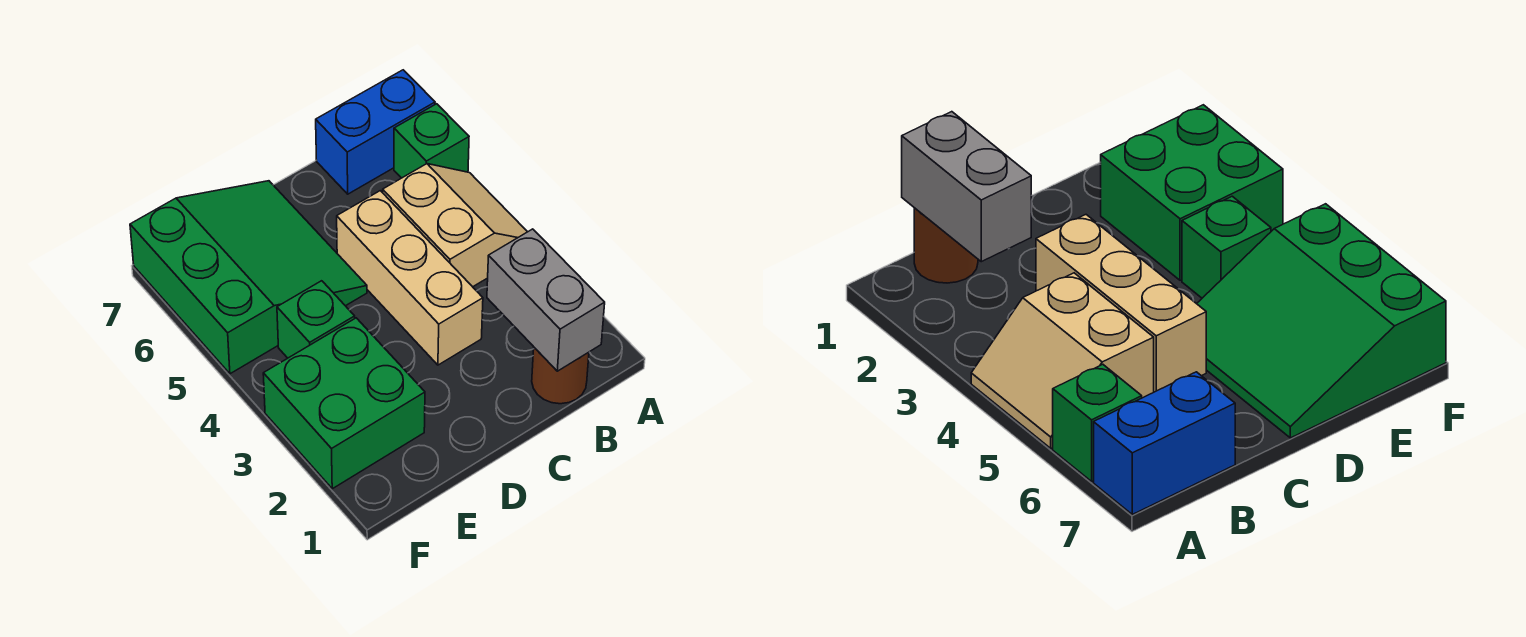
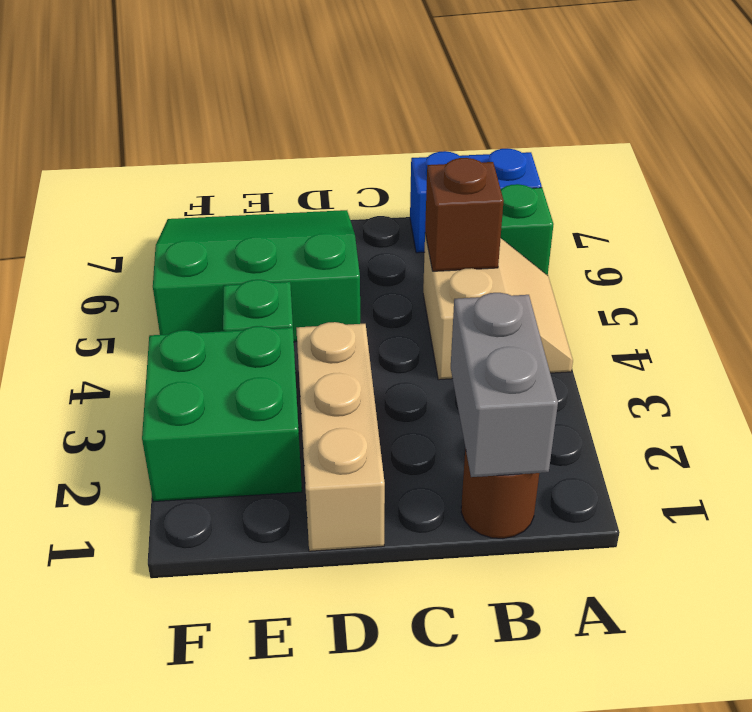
none -> brown brick B5 level 2
tan brick C3:C5 level 1 -> tan brick D1:D3 level 1
green slope D5:F7 level 1 top F -> green slope D5:F7 level 1 top 5

